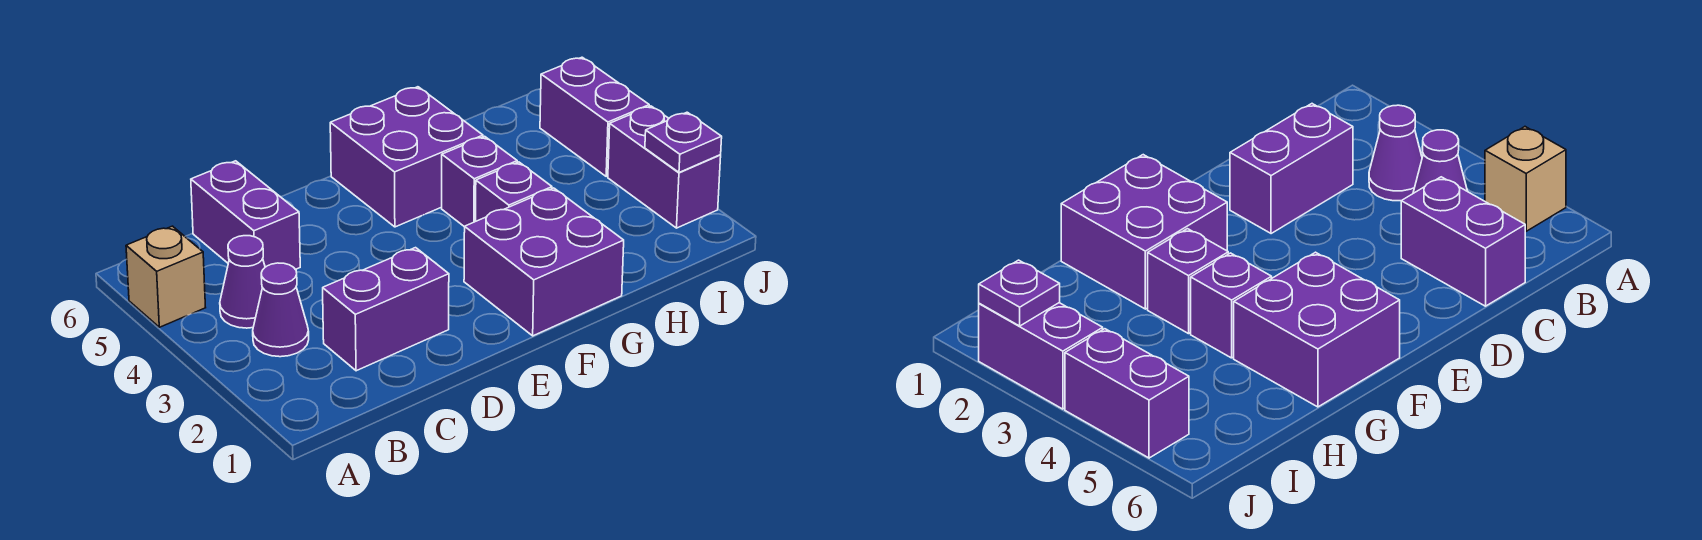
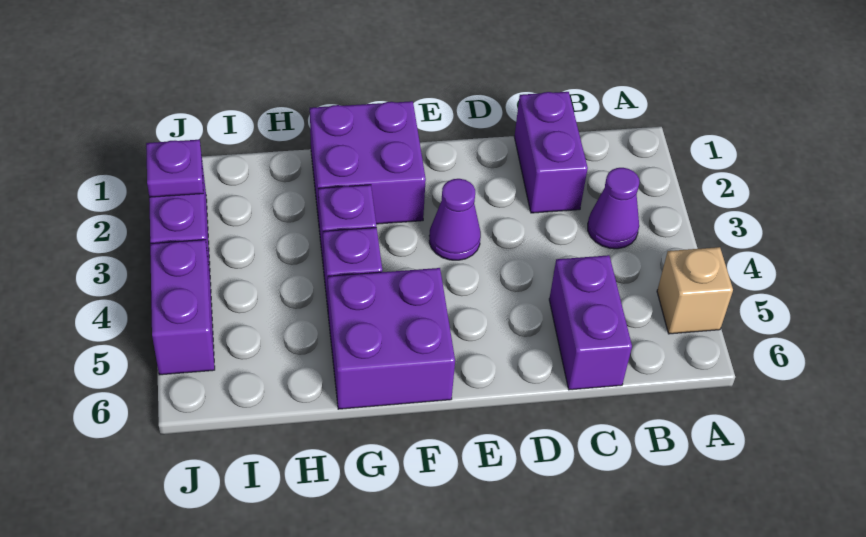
purple cone B4 level 1 -> purple cone E3 level 1
purple brick C2:D2 level 1 -> purple brick C1:C2 level 1

